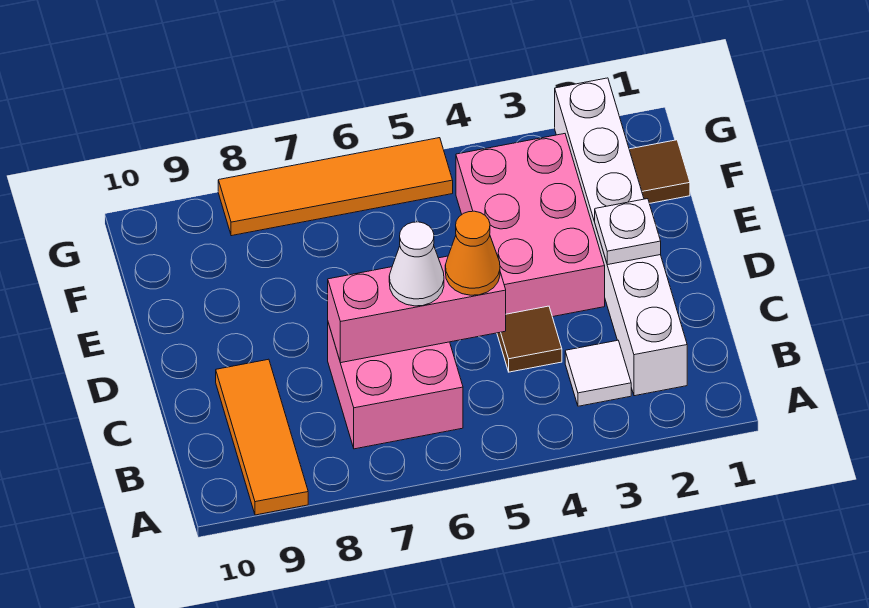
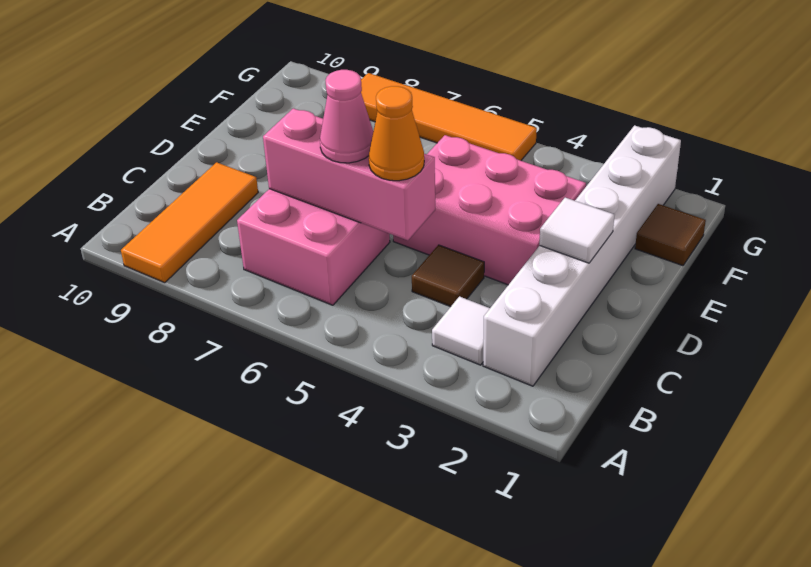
white cone C6 level 3 -> pink cone C6 level 3
white plate D2 level 2 -> white tile D2 level 2
pink brick D3:F4 level 1 -> pink brick D3:E5 level 1

